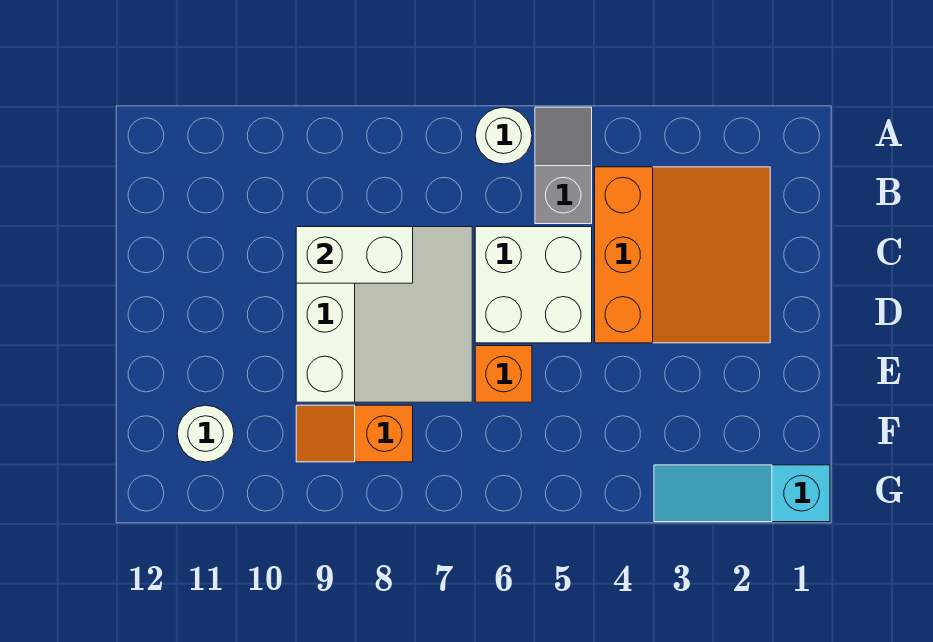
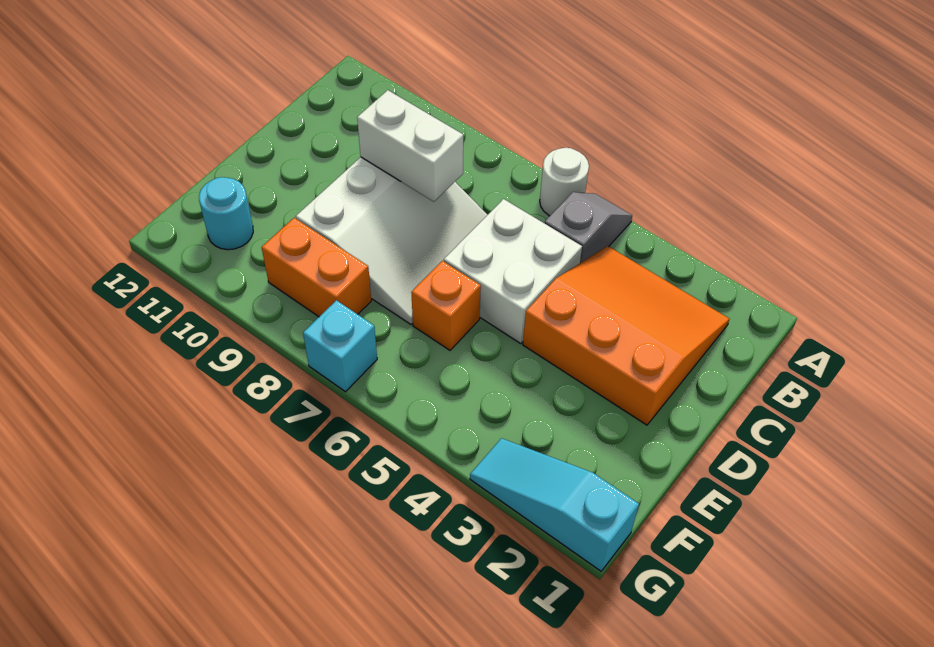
orange slope B2:D4 level 1 top 4 -> orange slope B2:D4 level 1 top D
orange slope F8:F9 level 1 top 8 -> orange brick F8:F9 level 1
white round brick F11 level 1 -> cyan round brick F11 level 1
none -> cyan brick G7 level 1

